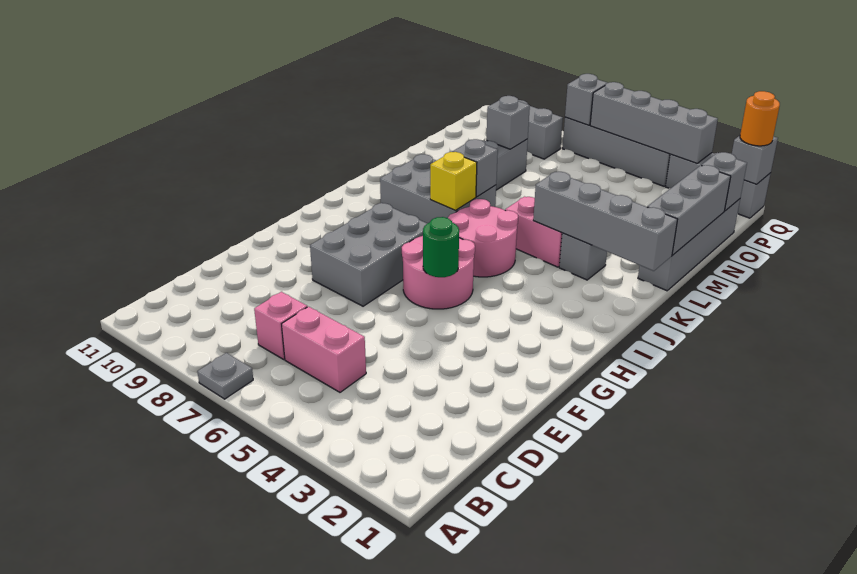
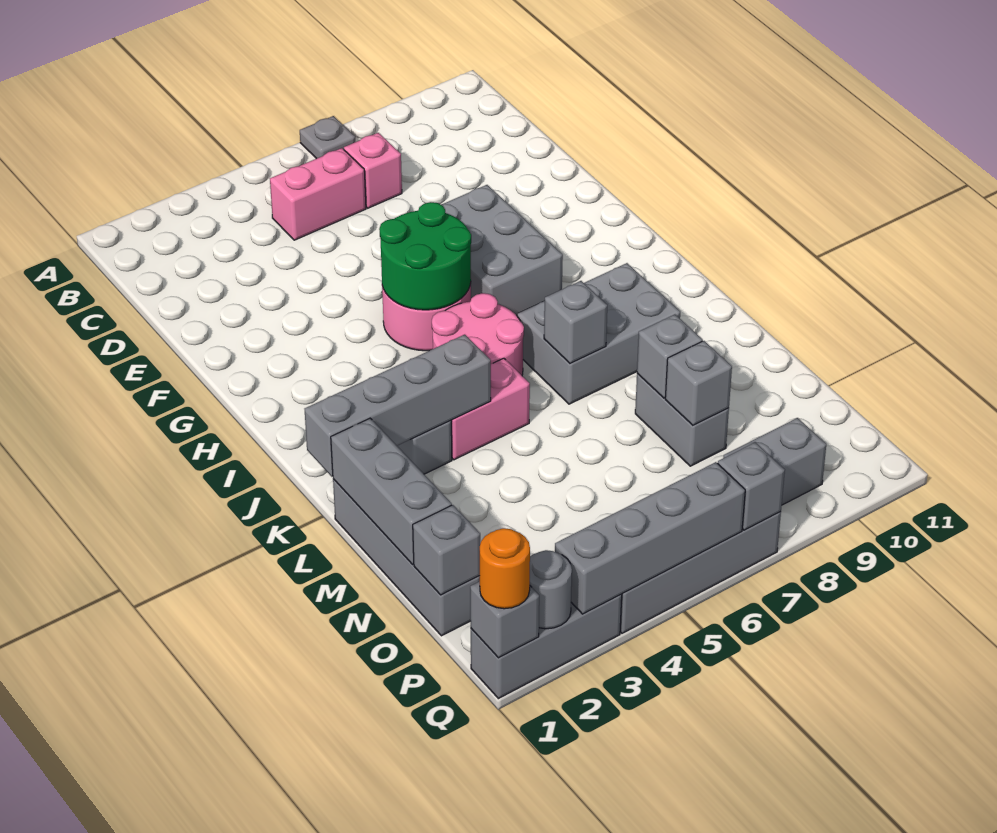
green round brick G5 level 2 -> green round brick G5:H6 level 2
yellow brick J7 level 2 -> none
none -> grey brick M8 level 2
none -> grey round brick Q2 level 2

